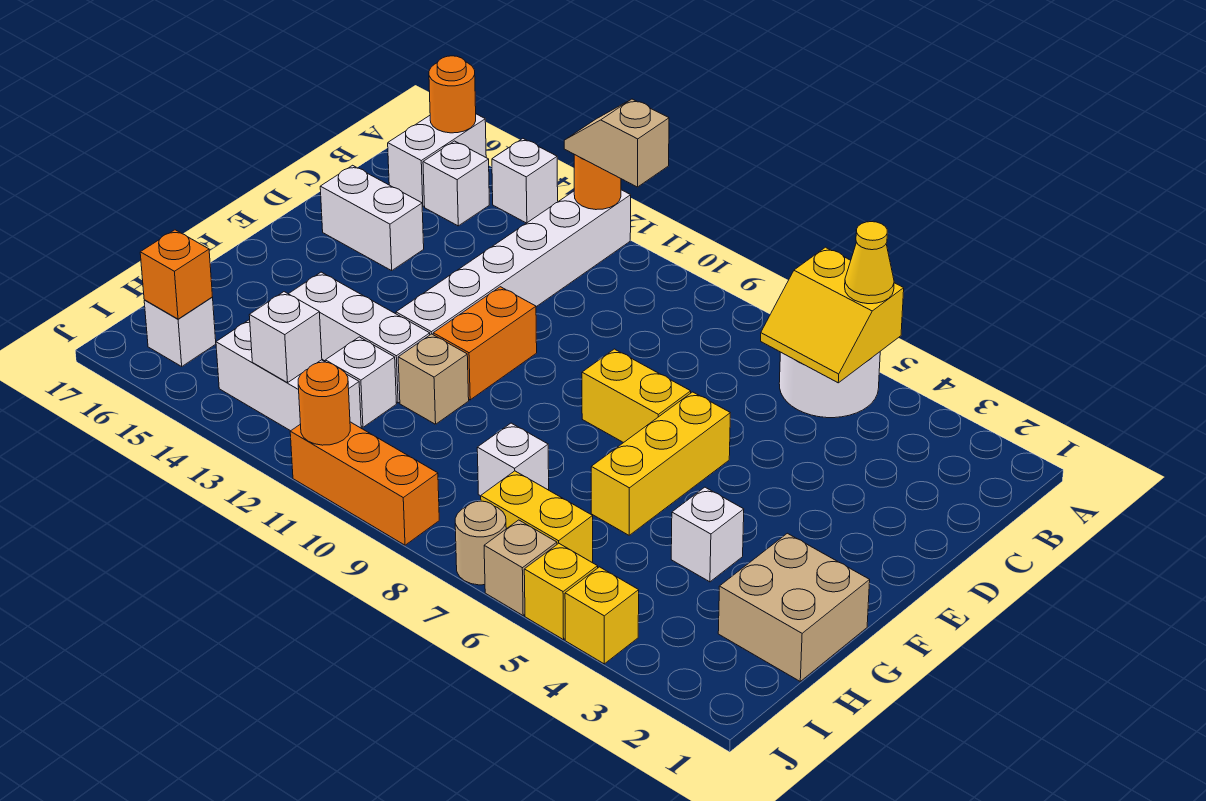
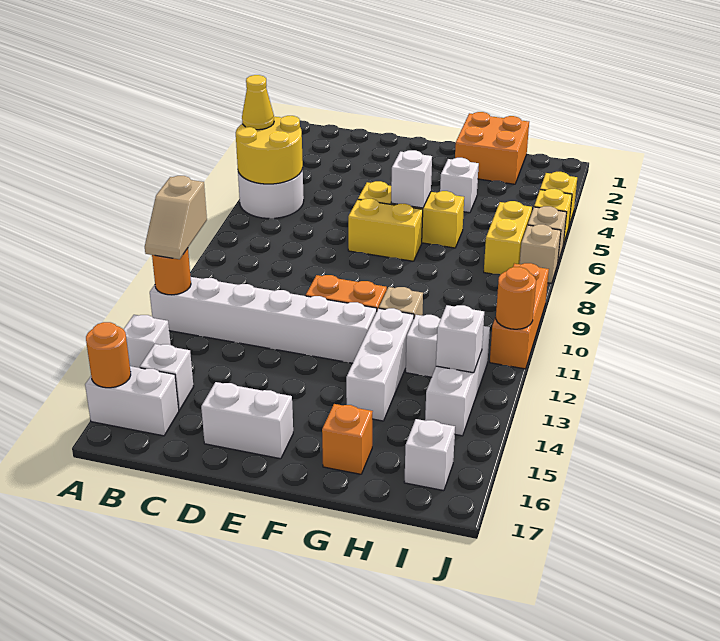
yellow slope A5:B6 level 2 top A -> yellow round brick A5:B6 level 2
white brick D15:D16 level 1 -> white brick D16:E16 level 1
yellow brick E7:E8 level 1 -> yellow brick E7:F7 level 1
tan brick G1:H2 level 1 -> orange brick G1:H2 level 1
white brick H8 level 1 -> white brick F6 level 2
orange brick I16 level 2 -> orange brick G16 level 1
tan round brick J7 level 1 -> tan brick J7 level 1

